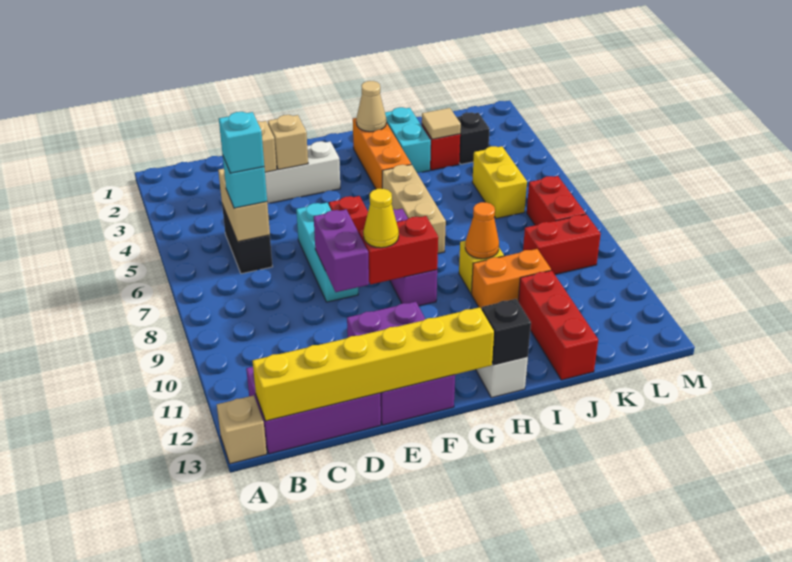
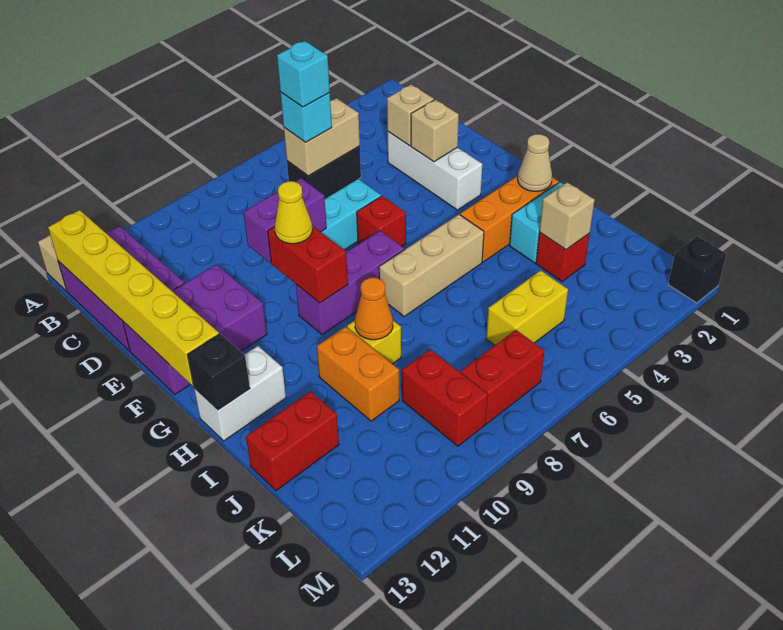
tan tile J3 level 2 -> tan brick J3 level 2
red brick J11:J13 level 1 -> red brick J12:J13 level 1
black brick K3 level 1 -> black brick M1 level 1

